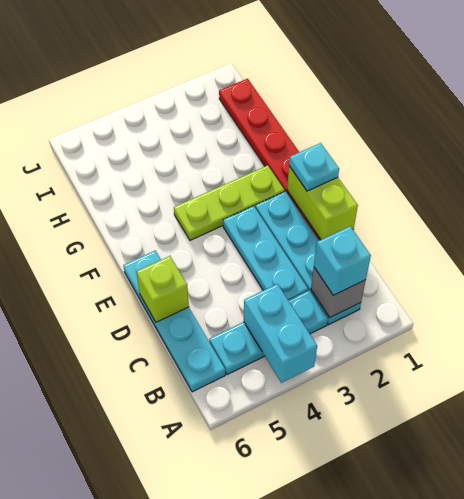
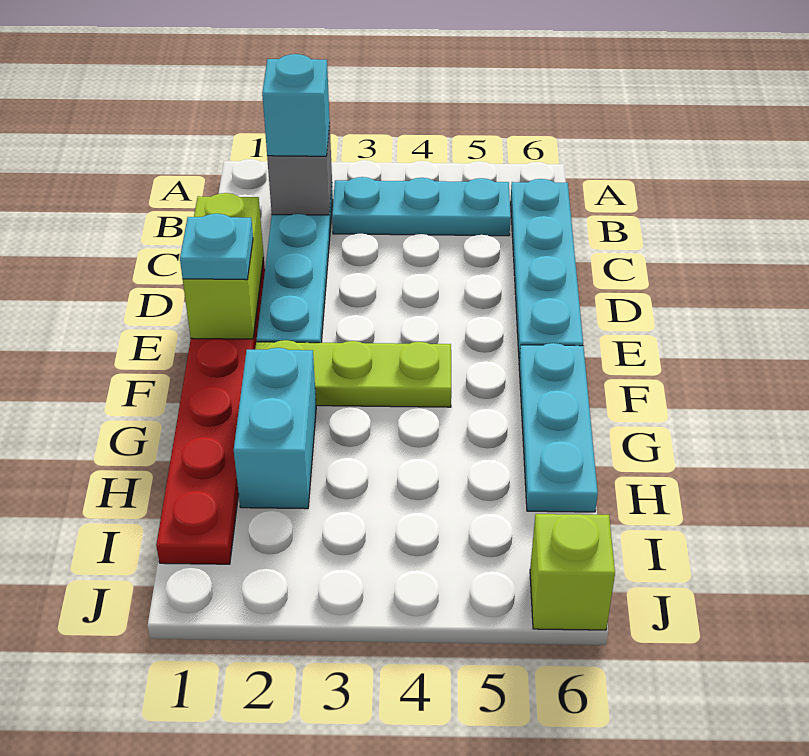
cyan brick A4:B4 level 2 -> cyan brick G2:H2 level 1
cyan plate C3:E3 level 1 -> cyan plate F6:H6 level 1
lime brick D6 level 2 -> lime brick J6 level 1

